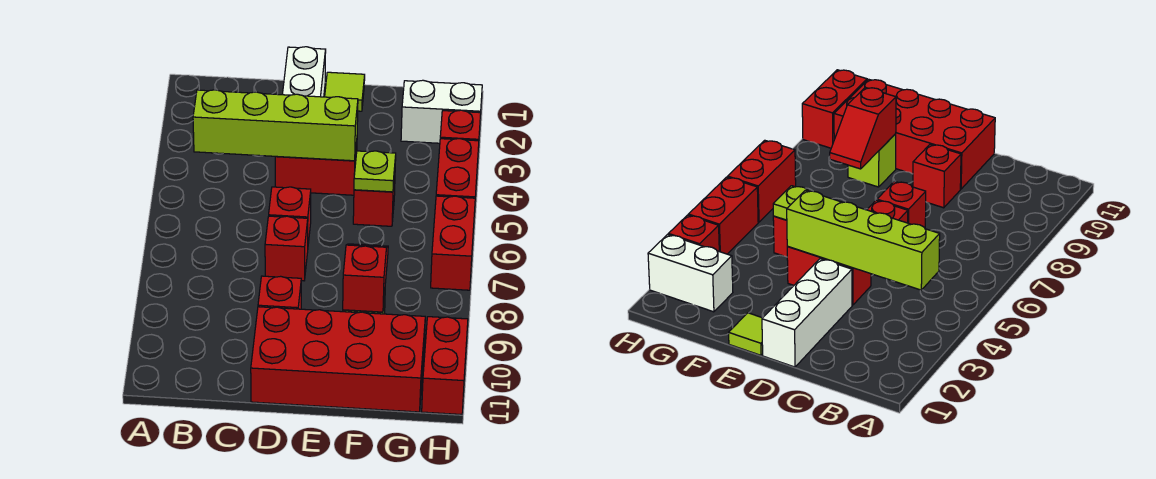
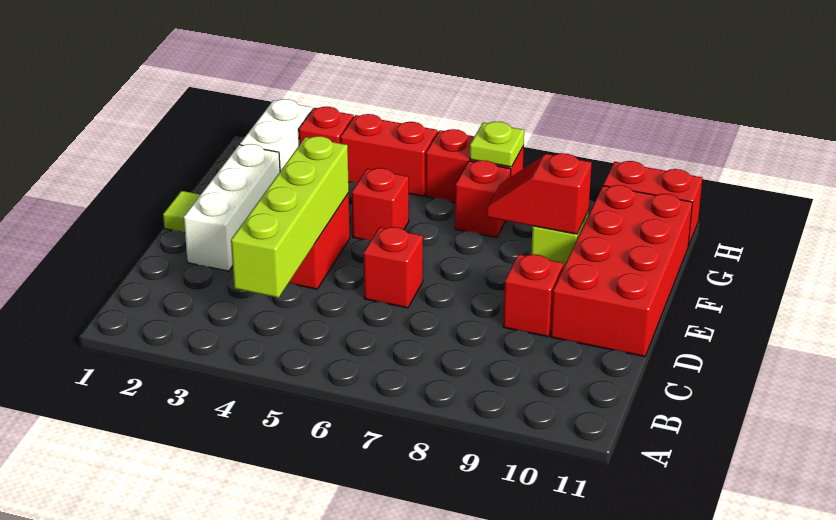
white brick D1:D3 level 1 -> white brick D2:F2 level 1
red brick D7 level 1 -> red brick G7 level 1
lime plate F5 level 2 -> lime plate H7 level 2

